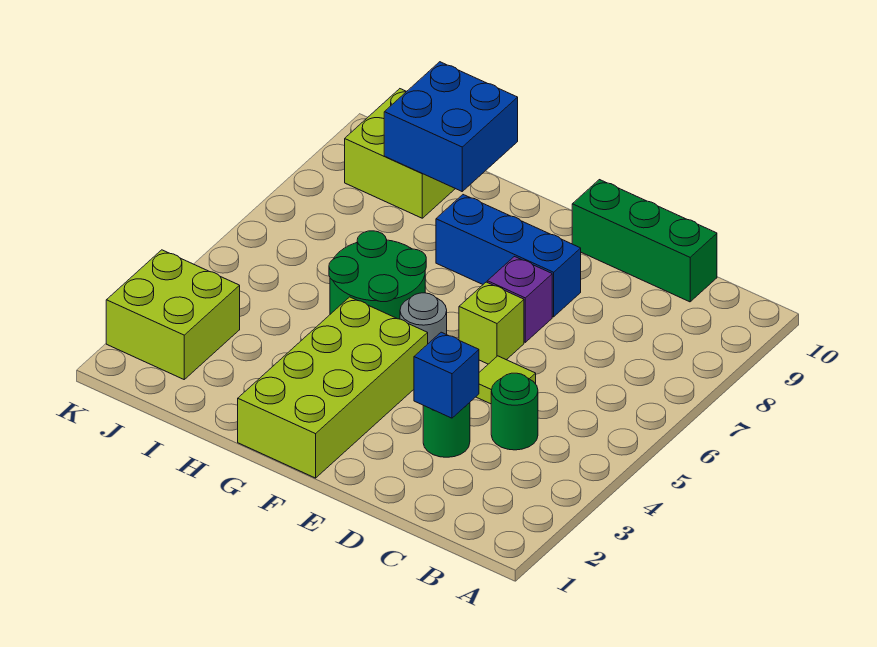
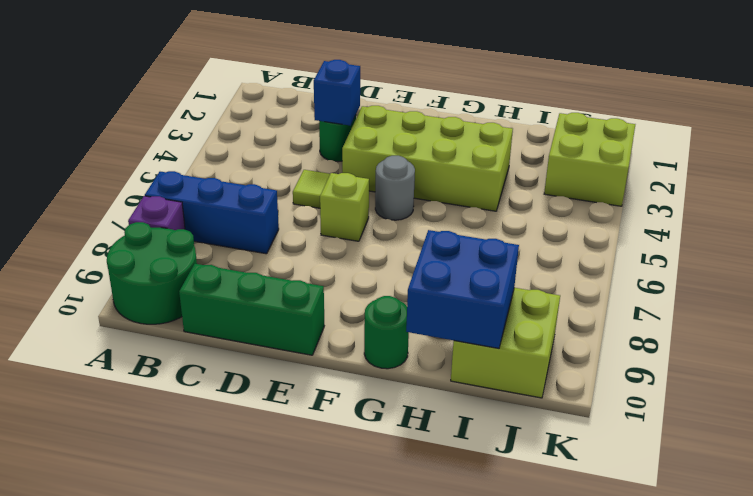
green round brick C4 level 1 -> green round brick G10 level 1
purple brick E7 level 1 -> purple brick A8 level 1
blue brick E8:G8 level 1 -> blue brick A7:C7 level 1
lime brick F1:G4 level 1 -> lime brick E3:H4 level 1
green round brick G5:H6 level 1 -> green round brick A9:B10 level 1

